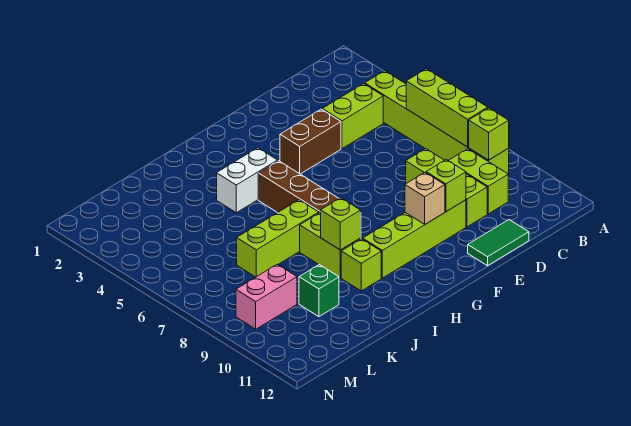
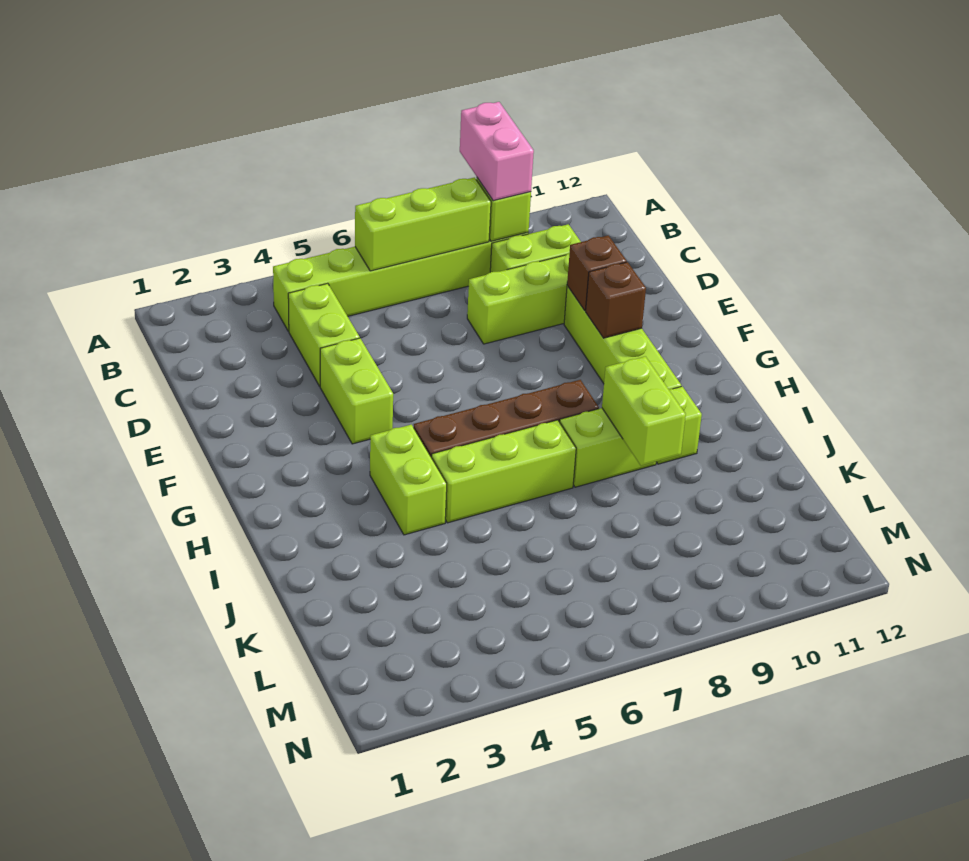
green tile D12:E12 level 1 -> none
brown brick E4:F4 level 1 -> lime brick E4:F4 level 1
lime brick E10 level 2 -> brown brick E10 level 2
tan brick F10 level 2 -> brown brick F10 level 2
white brick H4:I4 level 1 -> lime brick H4:I4 level 1
lime brick I7:K7 level 1 -> lime brick I5:I7 level 1
lime brick I9 level 2 -> lime brick I9:J9 level 2
green brick K10 level 1 -> none
pink brick L9:M9 level 1 -> pink brick A9:B9 level 3

